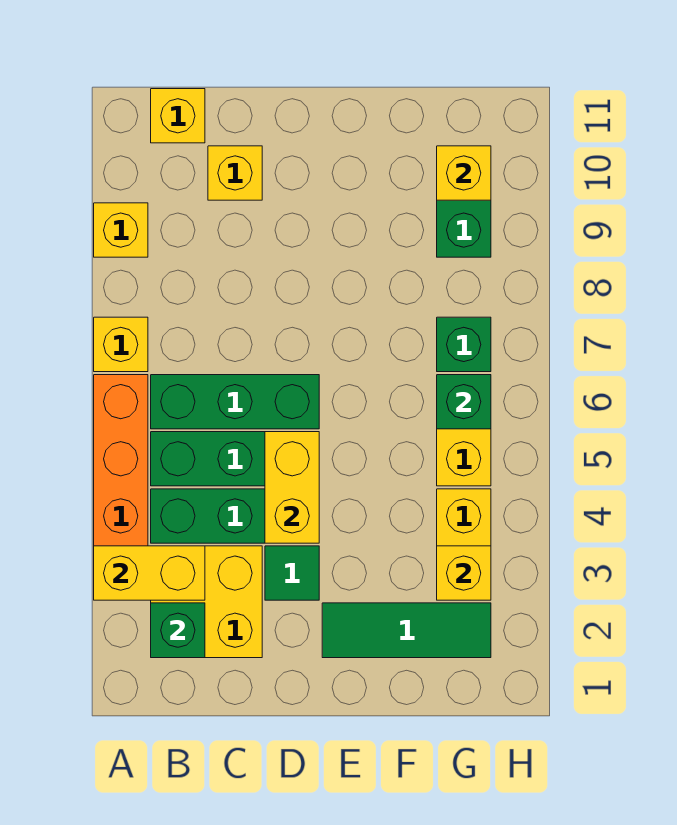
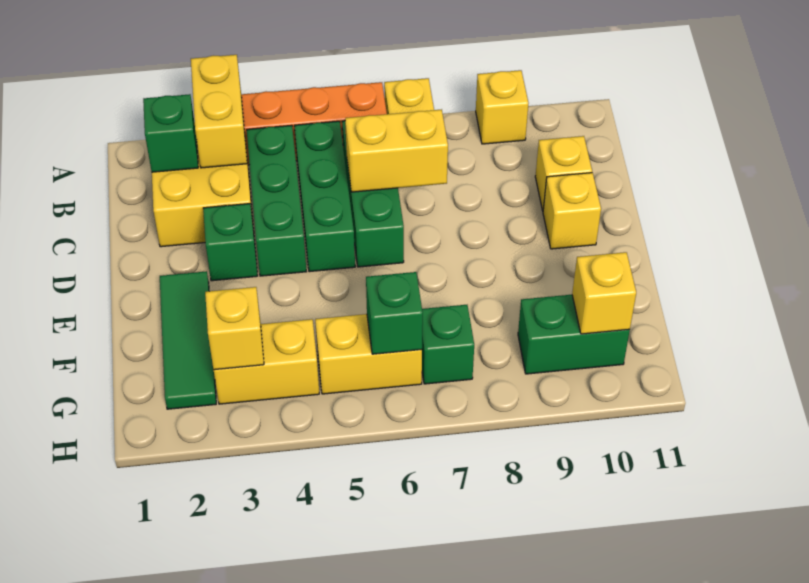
yellow brick B11 level 1 -> yellow brick D10 level 1
green tile D3 level 1 -> green brick D3 level 1
yellow brick D4:D5 level 2 -> yellow brick C6:C7 level 2

